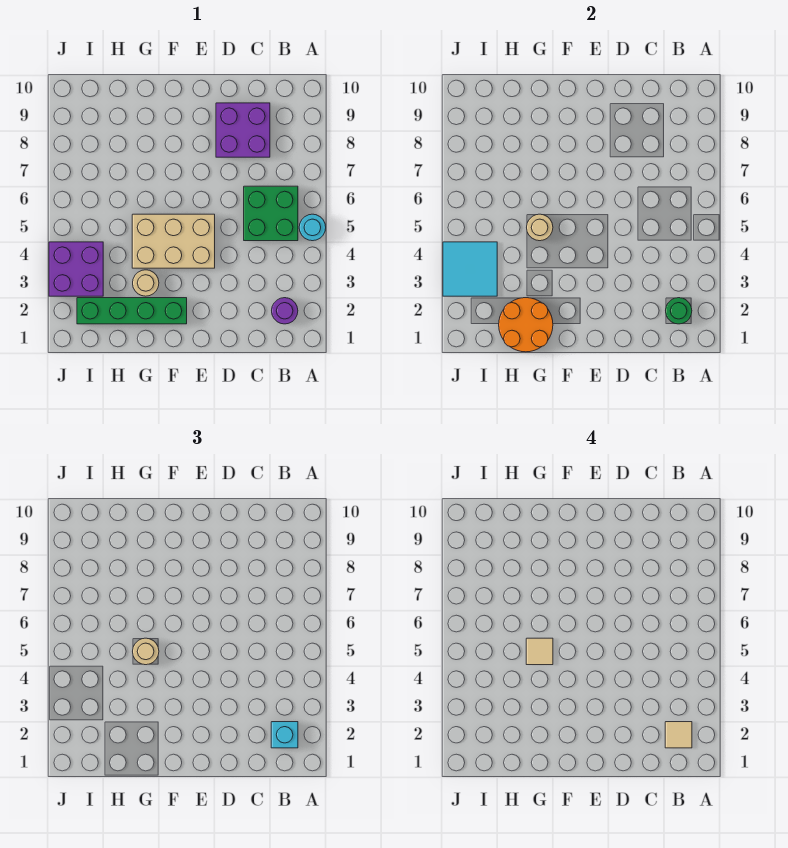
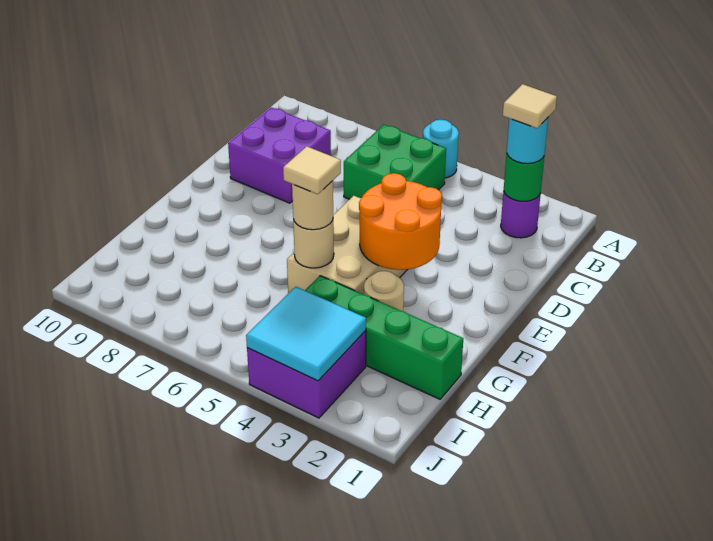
cyan brick B2 level 3 -> cyan round brick B2 level 3
green brick F2:I2 level 1 -> green brick H1:H4 level 1
orange round brick G1:H2 level 2 -> orange round brick E3:F4 level 2

